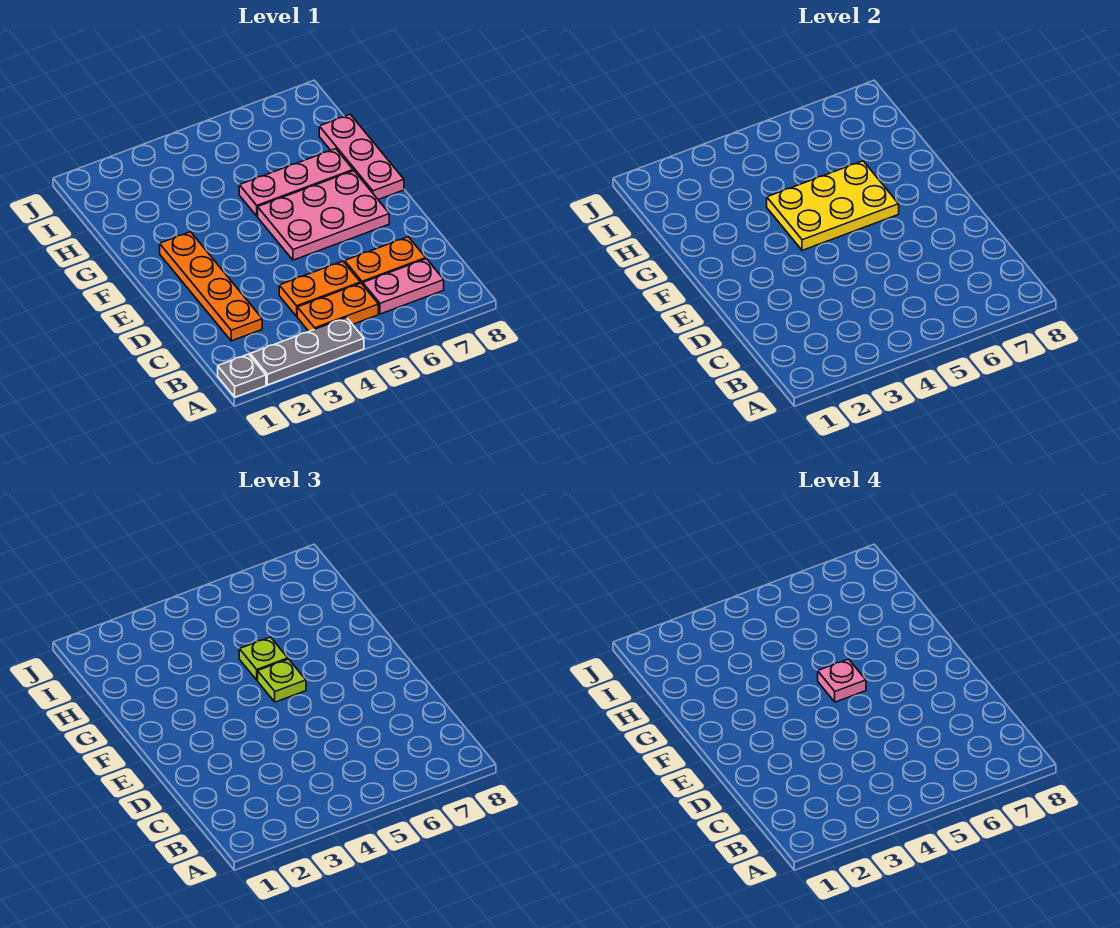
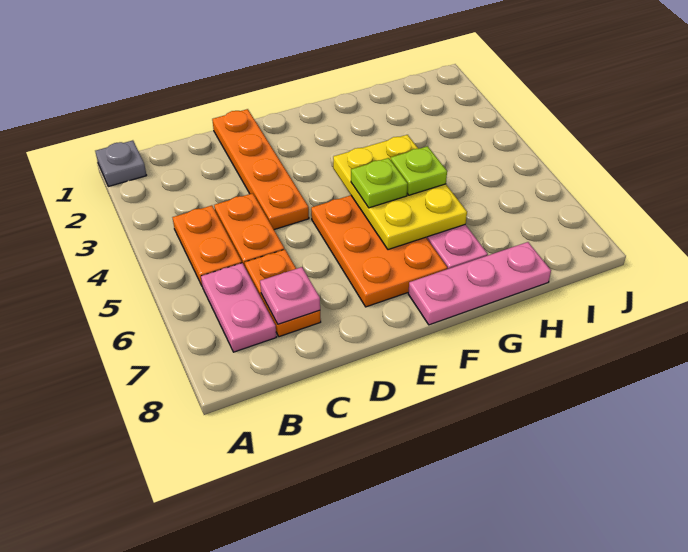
grey plate A2:A4 level 1 -> none
orange plate C2:F2 level 1 -> orange plate D1:D4 level 1
pink plate E5:F7 level 1 -> orange plate E5:F7 level 1
pink plate F5 level 4 -> pink plate C7 level 2

